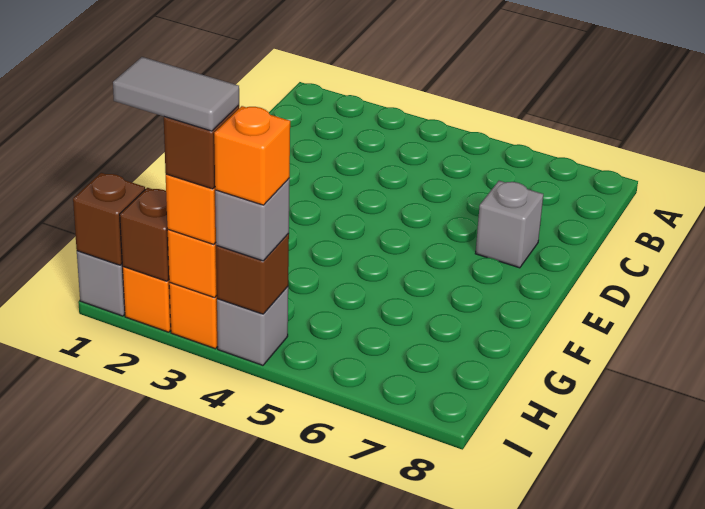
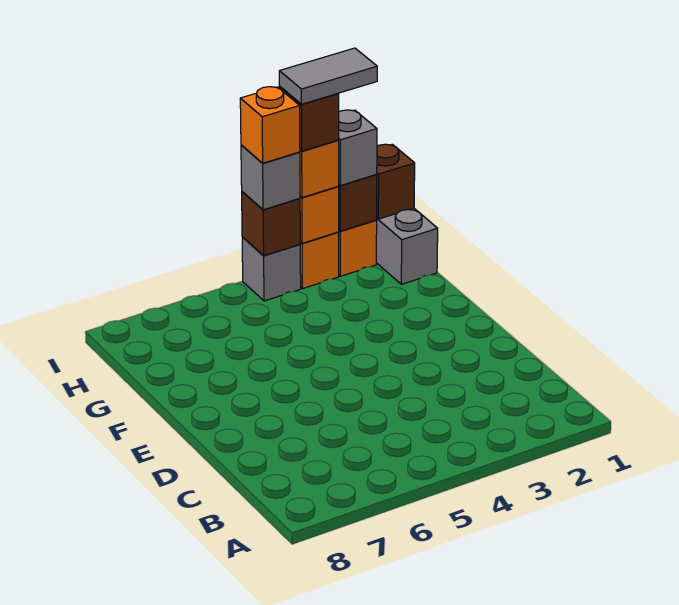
grey brick D7 level 1 -> grey brick I2 level 3

